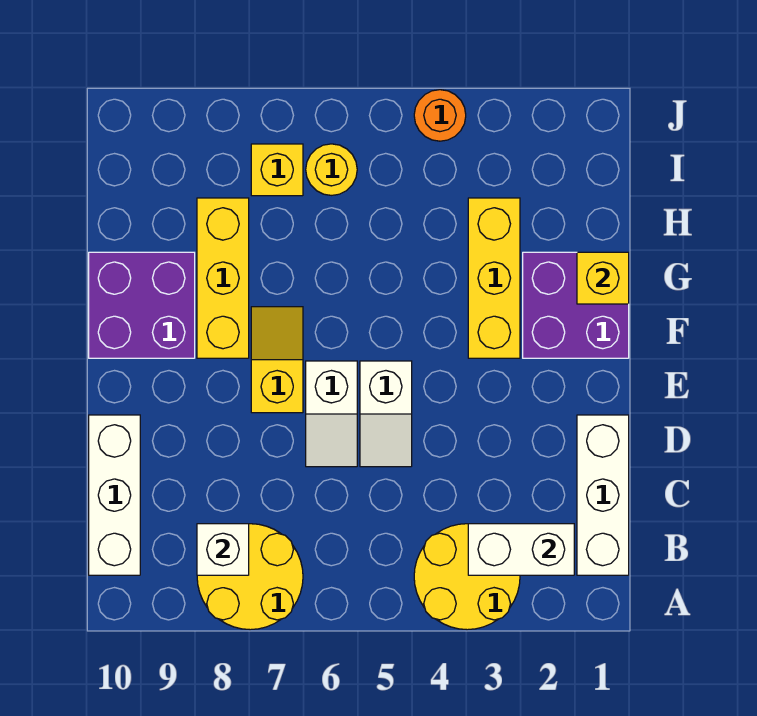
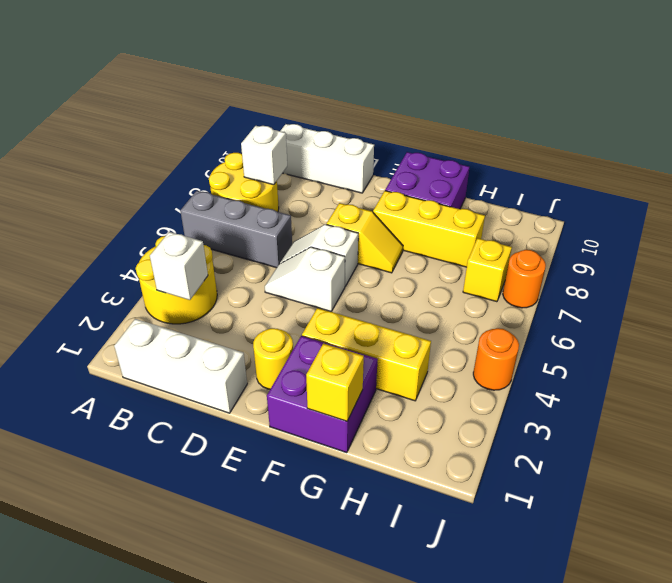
none -> grey brick A6:C6 level 1
white brick B2:B3 level 2 -> white brick B3 level 2
yellow round brick I6 level 1 -> yellow round brick E2 level 1
none -> orange round brick J7 level 1

